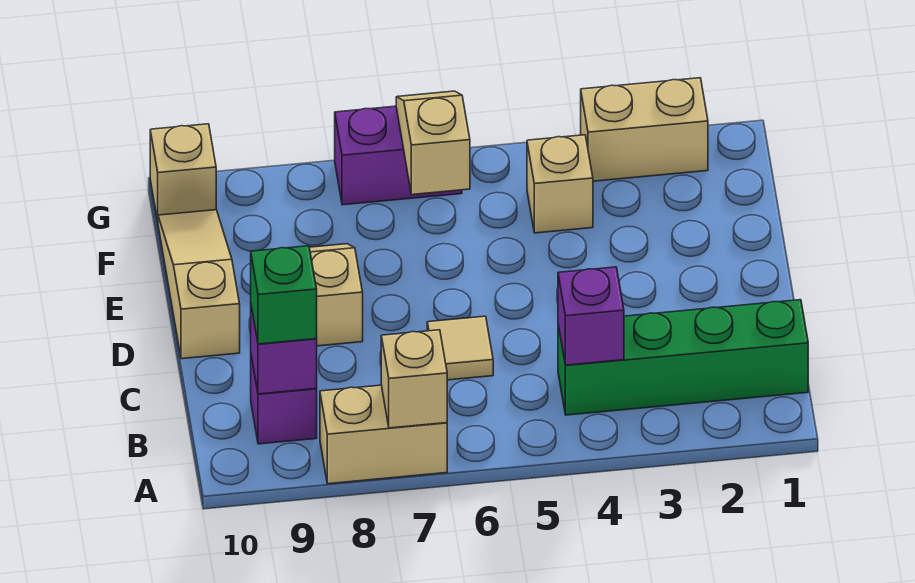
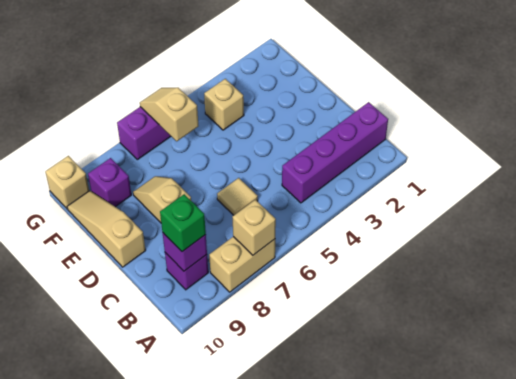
green brick B1:B4 level 1 -> purple brick B1:B4 level 1
purple brick B4 level 2 -> purple brick F9 level 1
tan brick G2:G3 level 1 -> none

